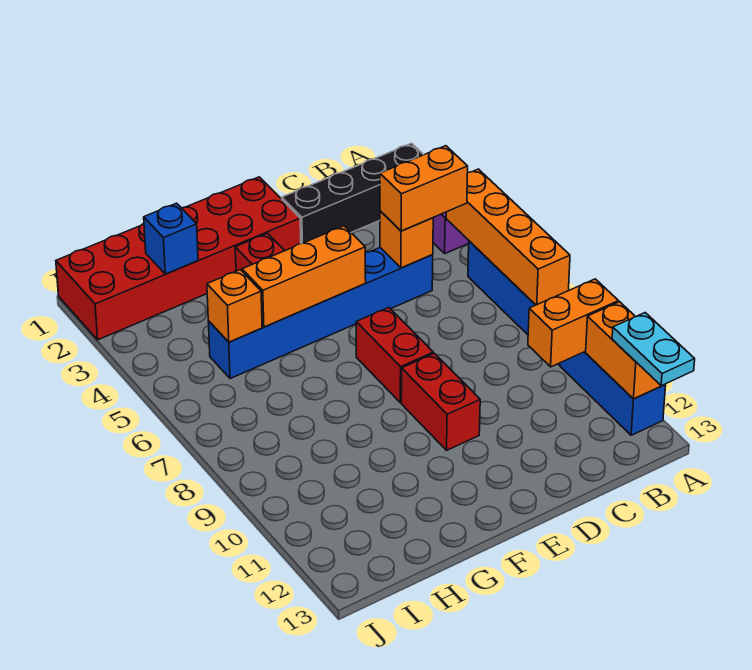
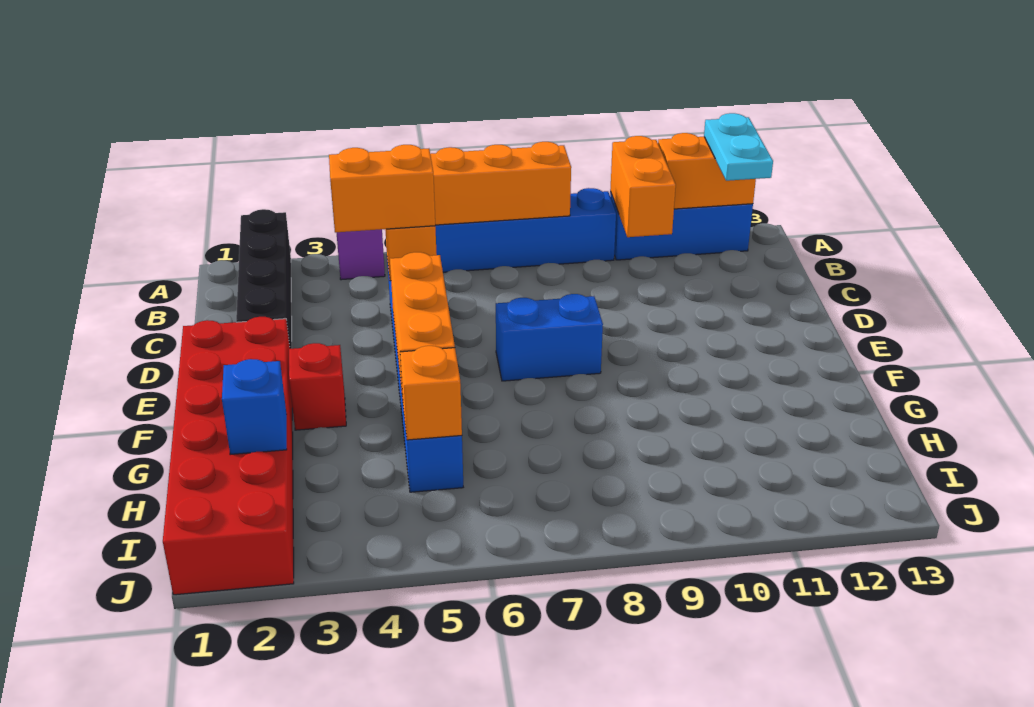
cyan plate A12:A13 level 3 -> cyan plate A12:B12 level 3
orange brick B5:C5 level 3 -> orange brick C4:C5 level 3
red brick E7:E8 level 1 -> blue brick E7:E8 level 1
red brick E9:E10 level 1 -> none

